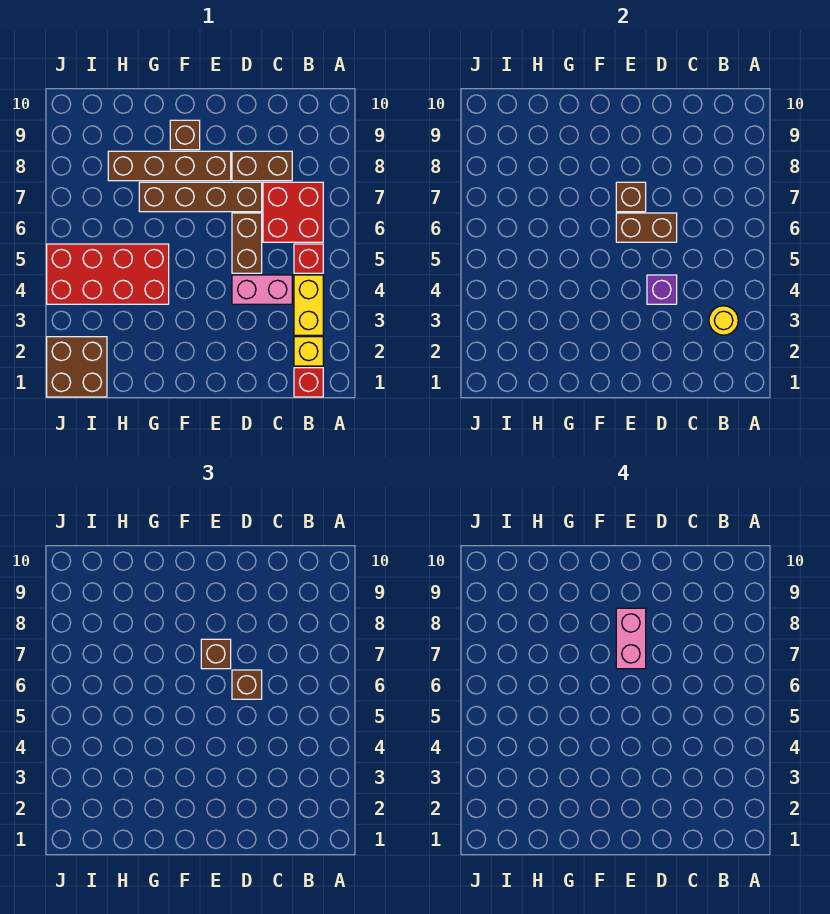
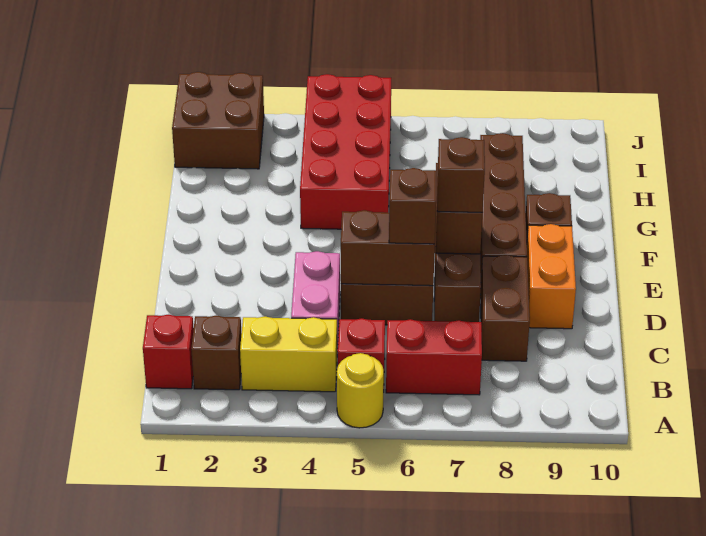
yellow brick B2 level 1 -> brown brick B2 level 1
yellow round brick B3 level 2 -> yellow round brick A5 level 1
red brick B6:C7 level 1 -> red brick B6:B7 level 1
purple brick D4 level 2 -> none
brown brick D6:E6 level 2 -> brown brick D5:D6 level 2
none -> orange brick D9:E9 level 1
pink brick E7:E8 level 4 -> none

